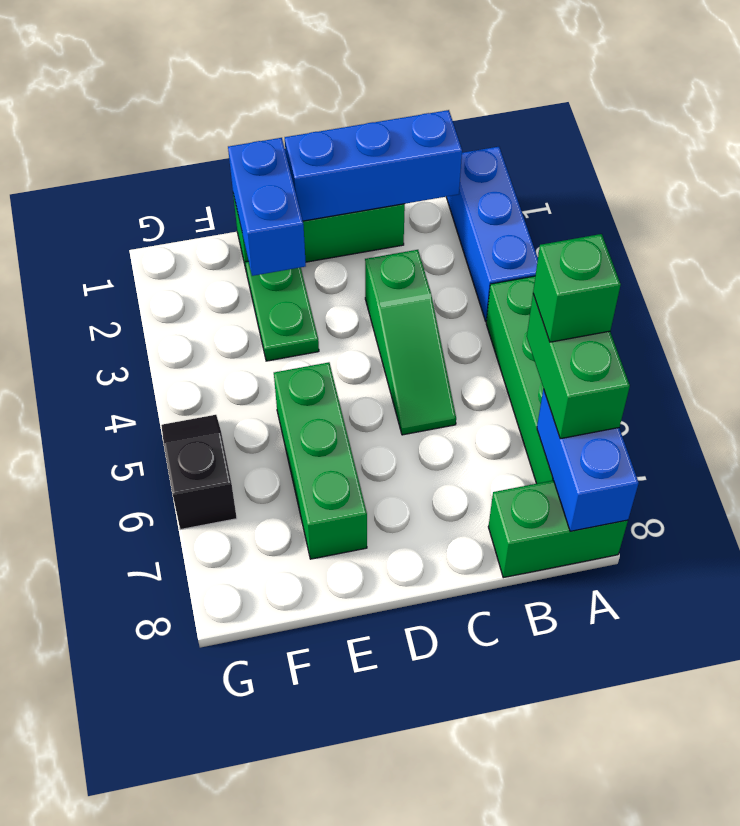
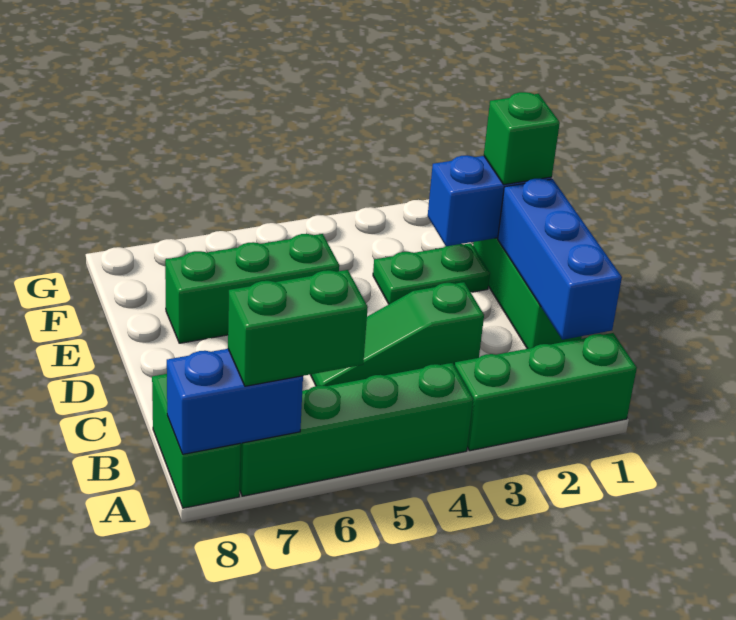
blue brick A1:A3 level 1 -> green brick A1:A3 level 1
green brick A6 level 4 -> green brick E1 level 3
black slope G5:G6 level 1 top 6 -> none

